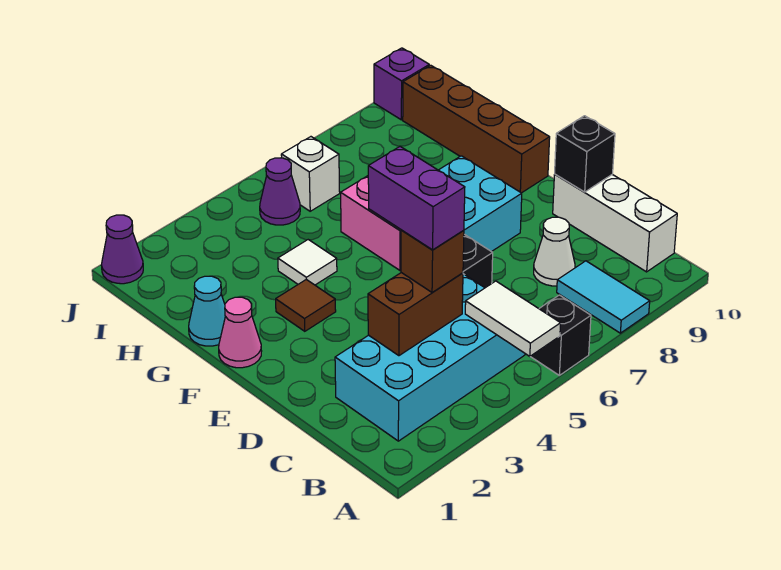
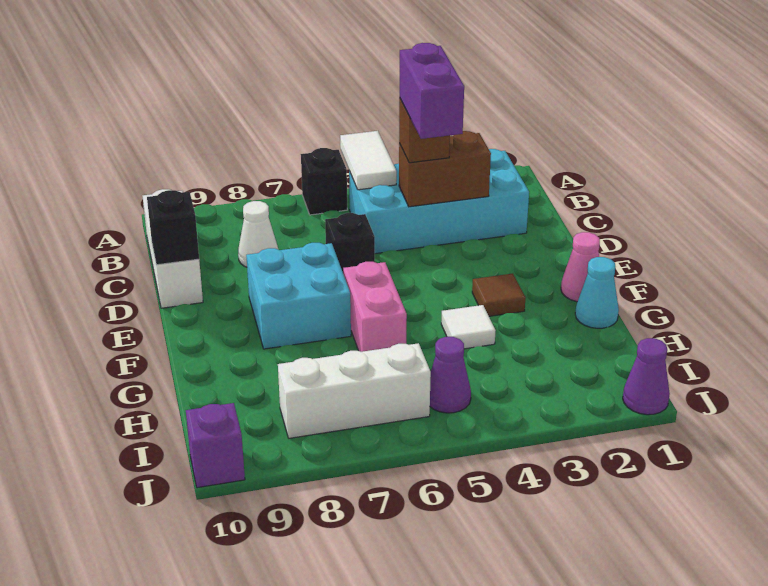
cyan tile A8:B8 level 1 -> none
brown brick F10:I10 level 1 -> none
white brick I6 level 1 -> white brick I6:I8 level 1

